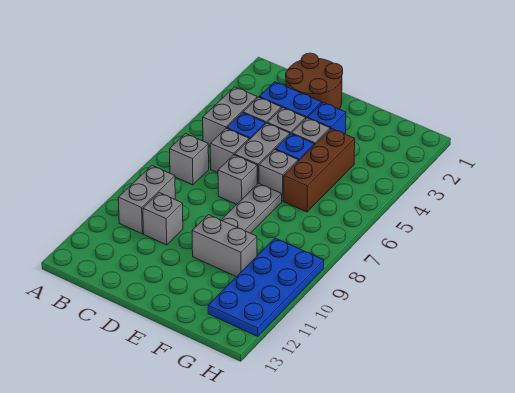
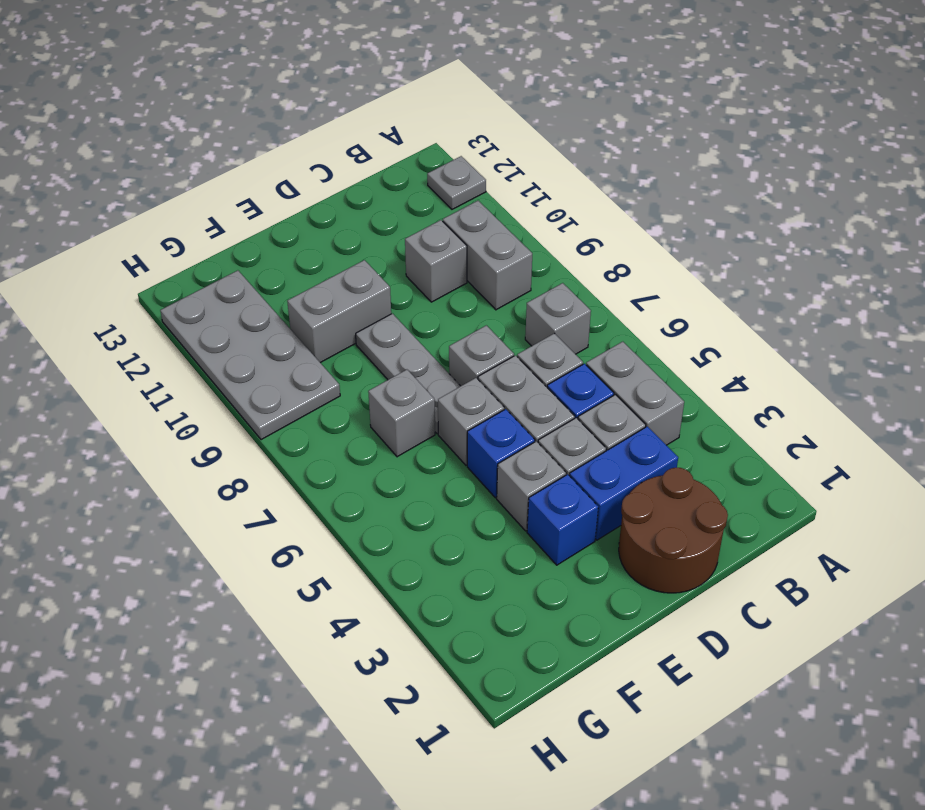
none -> grey plate A12 level 1
brown brick F4:F6 level 1 -> none
none -> grey brick F7 level 1
blue plate G9:H12 level 1 -> grey plate G9:H12 level 1

